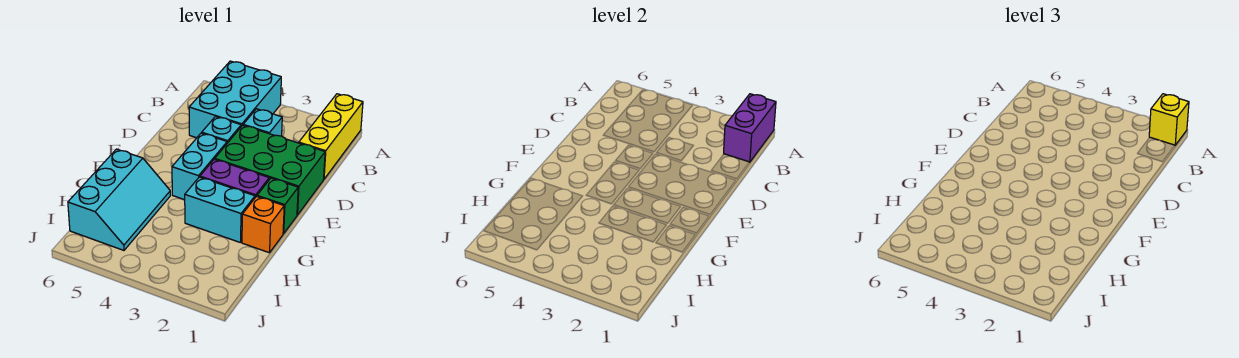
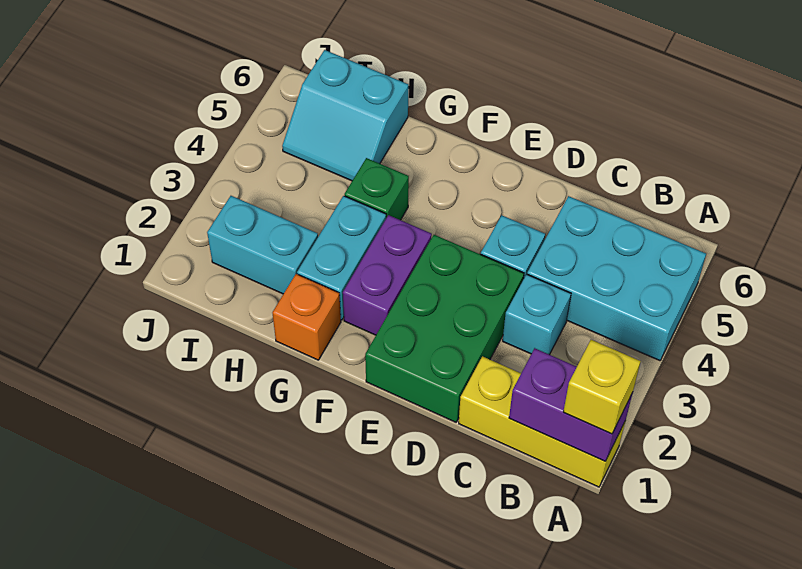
cyan brick E4:F4 level 1 -> cyan brick H2:I2 level 1
green brick F1 level 1 -> green brick G4 level 1
cyan slope G5:I6 level 1 top 6 -> cyan slope H5:I6 level 1 top 6

